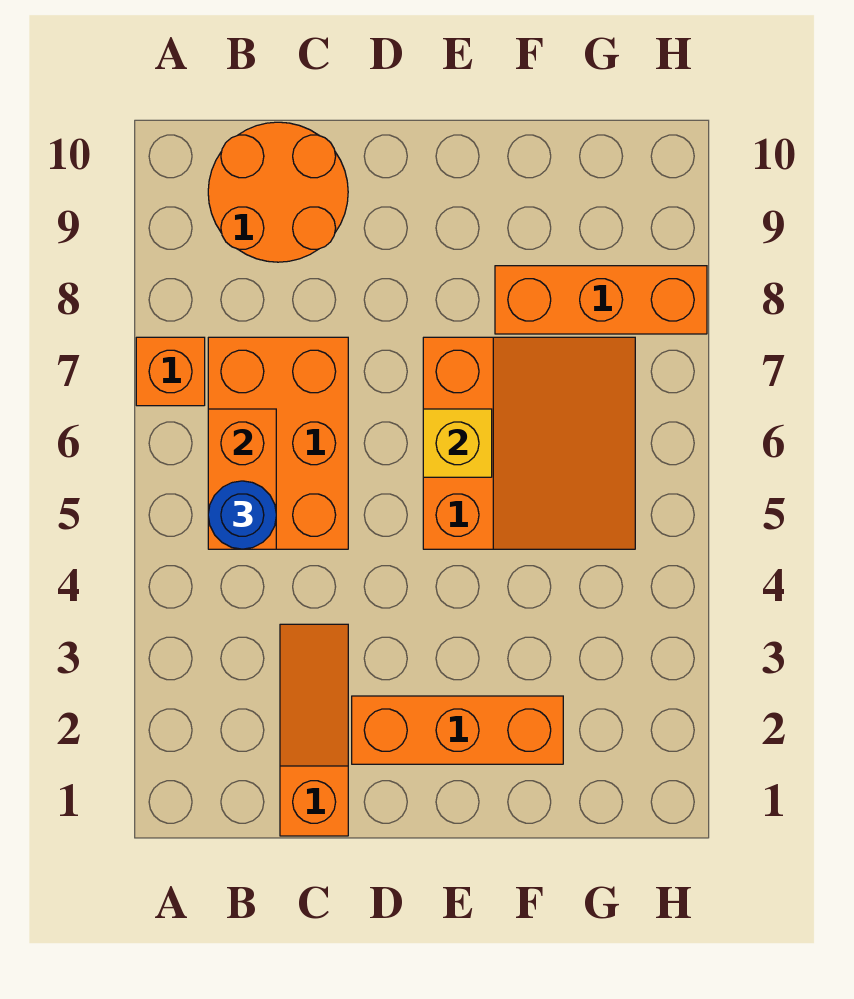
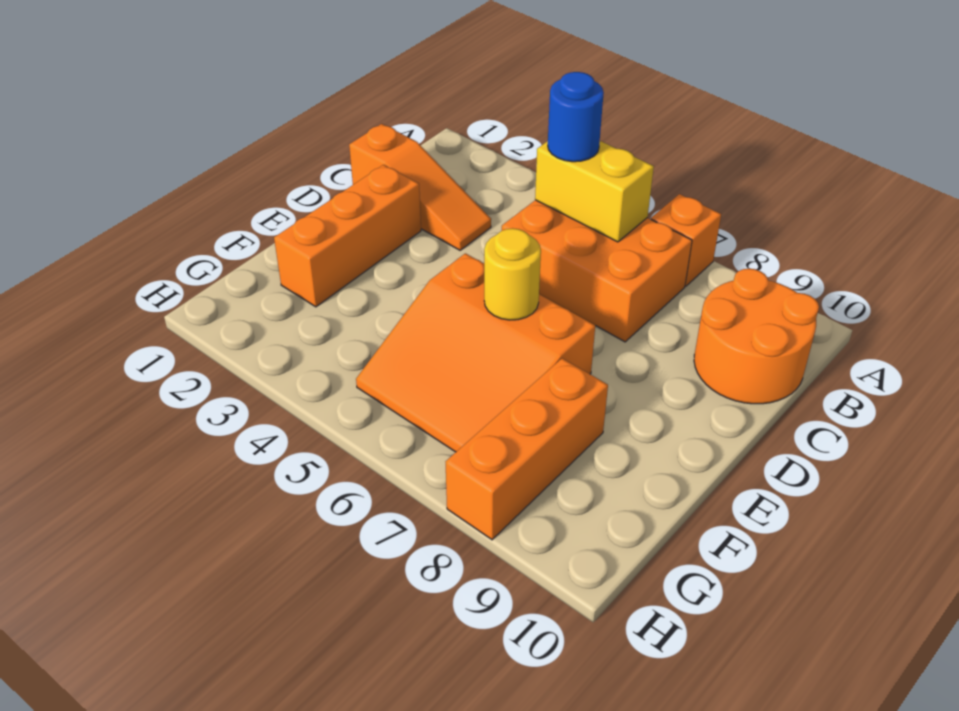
orange brick B5:B6 level 2 -> yellow brick B5:B6 level 2
yellow brick E6 level 2 -> yellow round brick E6 level 2

